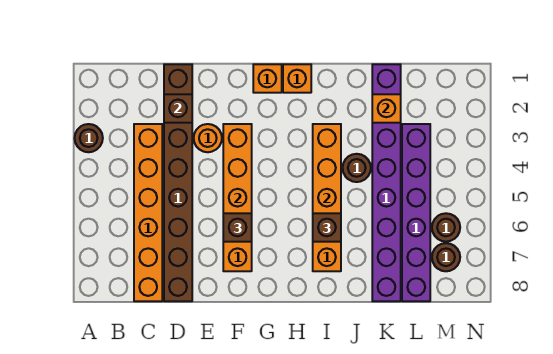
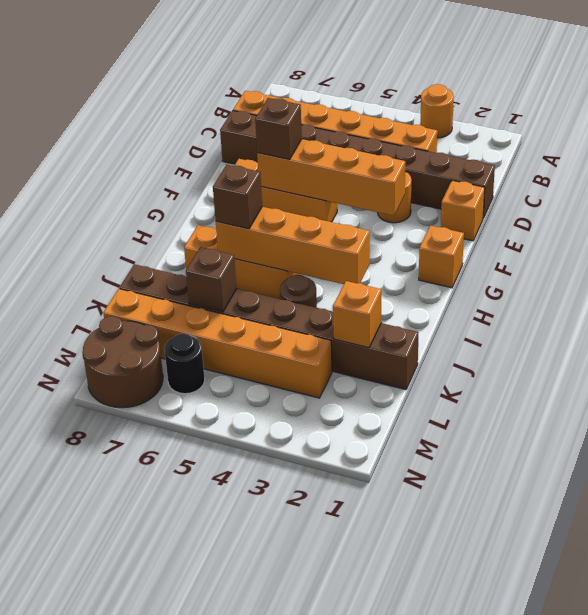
brown round brick A3 level 1 -> orange round brick A3 level 1
brown brick D2 level 2 -> brown brick K6 level 2
orange brick H1 level 1 -> orange brick E1 level 1
purple brick K1:K8 level 1 -> brown brick K1:K8 level 1
purple brick L3:L8 level 1 -> orange brick L3:L8 level 1
brown round brick M6 level 1 -> black round brick M6 level 1
brown round brick M7 level 1 -> brown round brick M7:N8 level 1

